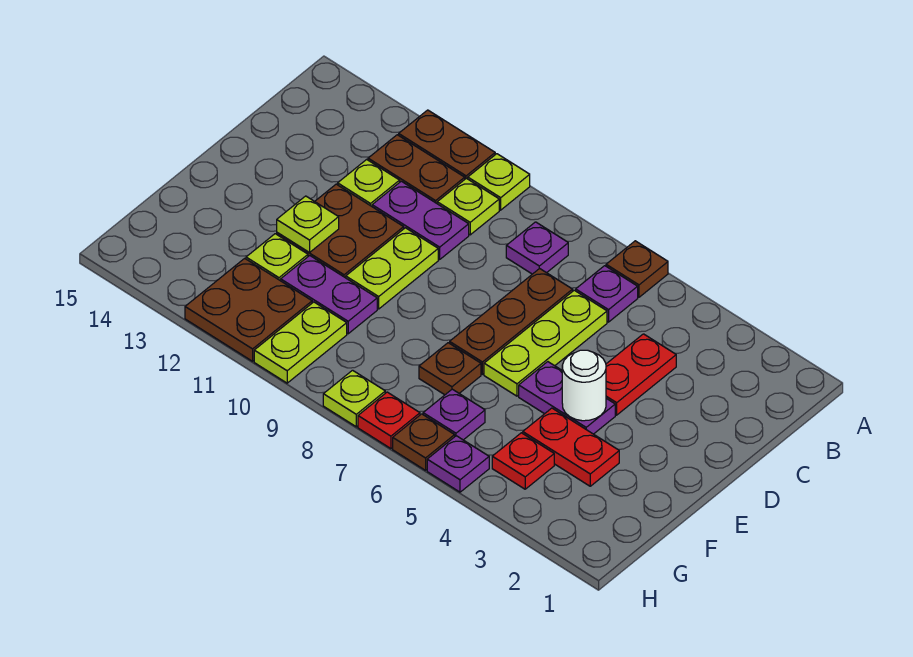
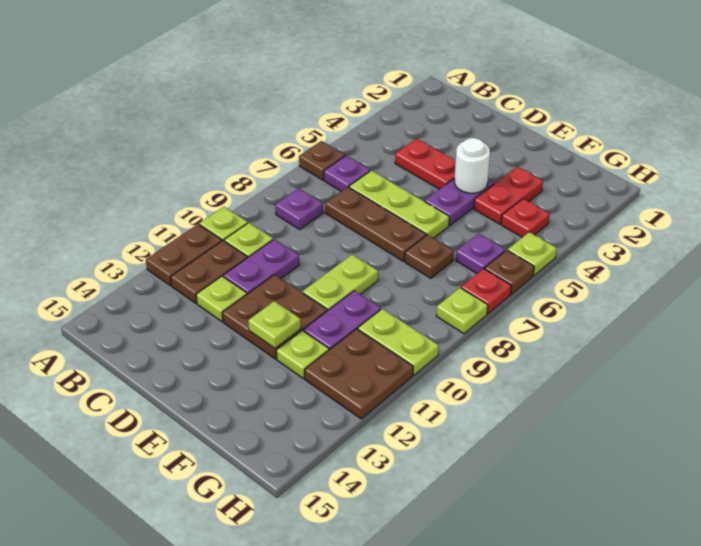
lime plate D10:E10 level 1 -> lime plate E9:E10 level 1
purple plate H5 level 1 -> lime plate H5 level 1

